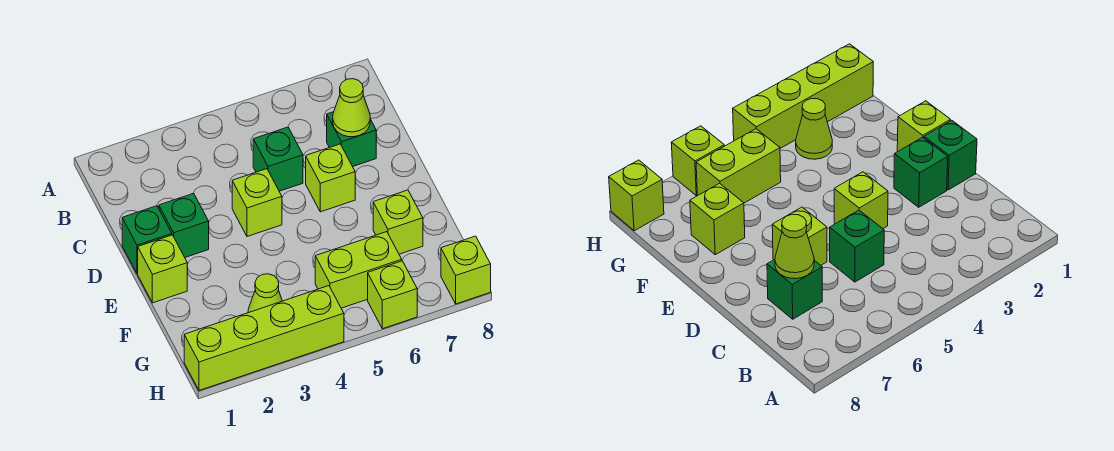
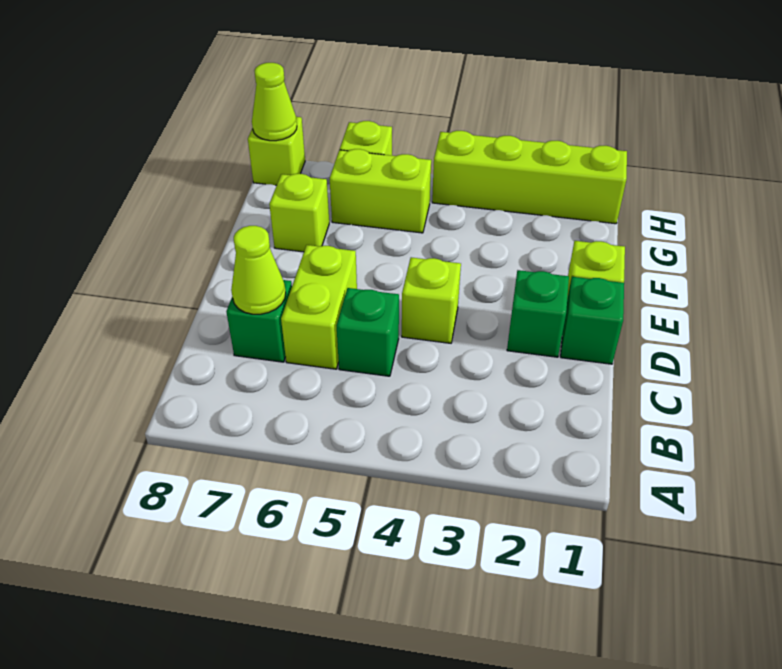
lime brick D6 level 1 -> lime brick C6:D6 level 1
lime cone G3 level 1 -> lime cone H8 level 2

